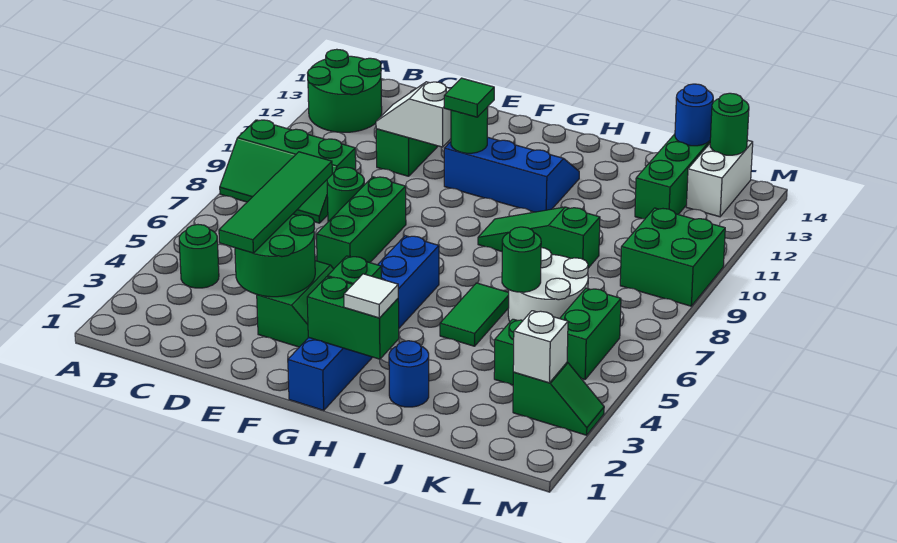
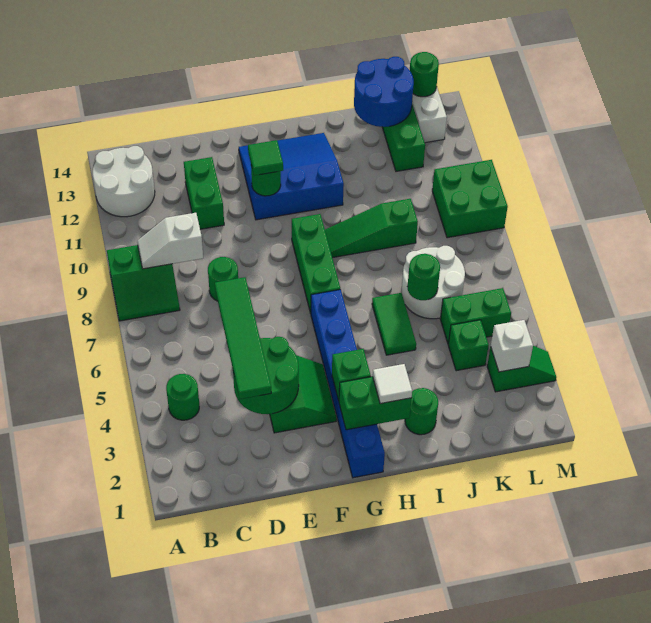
green slope A8:C9 level 1 top 9 -> green slope A8:B9 level 1 top 9
green round brick A12:B13 level 1 -> white round brick A12:B13 level 1
white slope D11:E11 level 2 top E -> white slope B9:C9 level 2 top C
green brick E6:E8 level 1 -> green brick G7:G9 level 1
blue slope F11:H12 level 1 top 11 -> blue slope F11:H13 level 1 top 11
blue round brick I2 level 1 -> green round brick I2 level 1
blue round brick K14 level 2 -> blue round brick J13:K14 level 2
green brick L5:L6 level 1 -> green brick K5:L5 level 1

